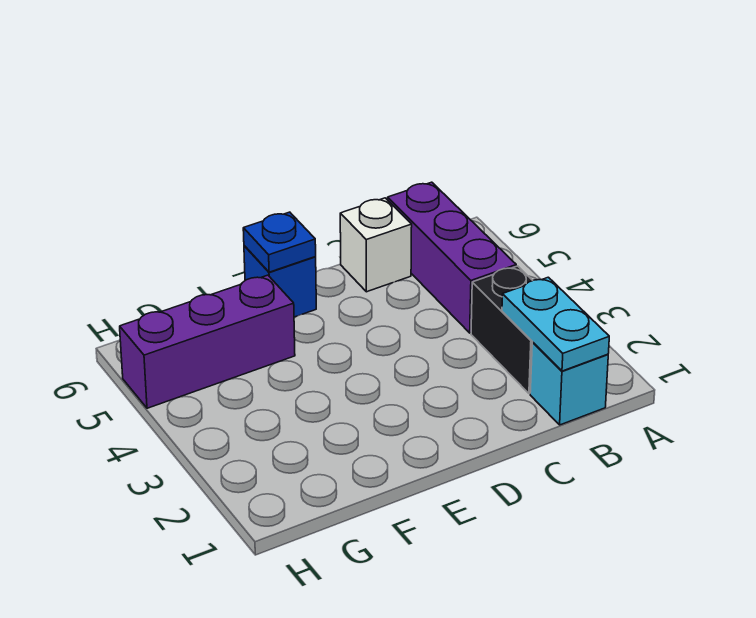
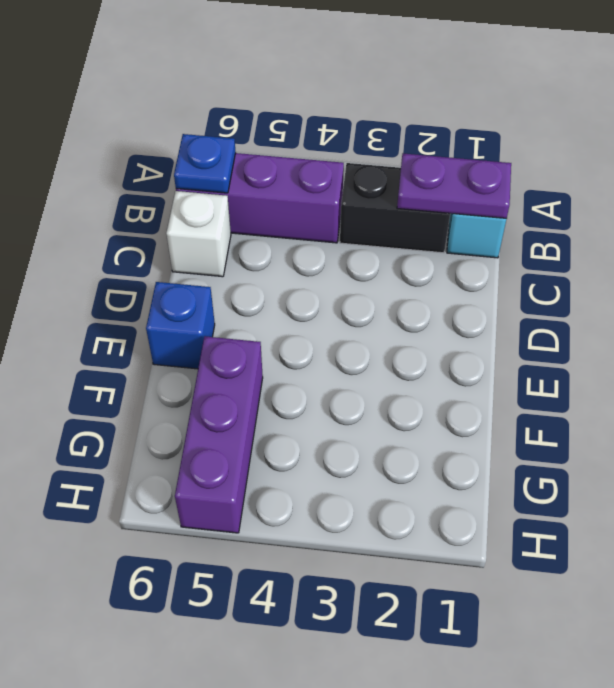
cyan plate B1:B2 level 2 -> purple plate B1:B2 level 2
blue plate E6 level 2 -> blue plate B6 level 2

